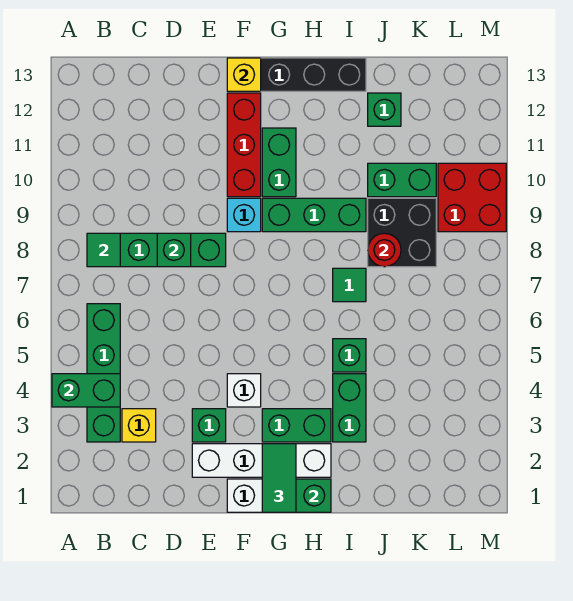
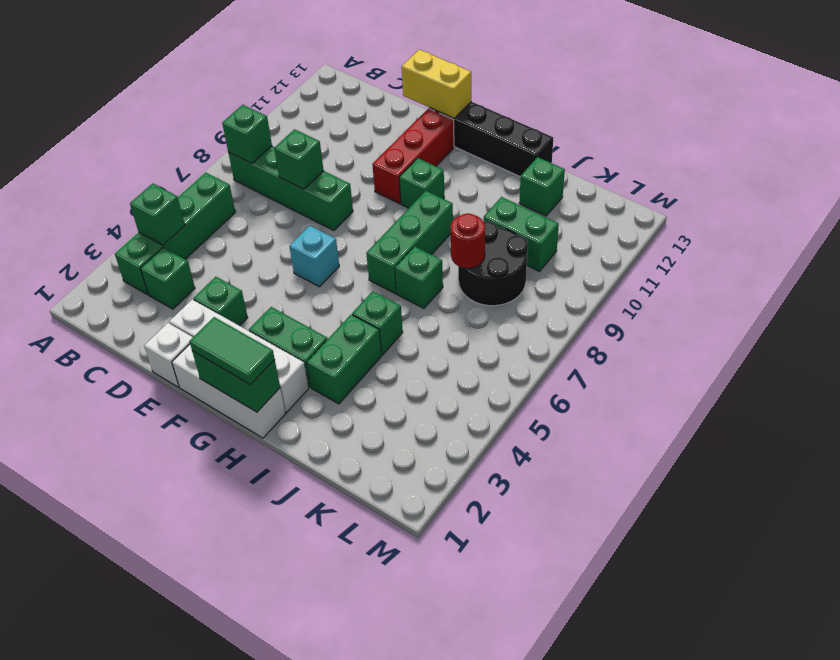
green brick A4:B4 level 2 -> green brick B4 level 2
green tile B8 level 2 -> green brick B8 level 2
yellow brick C3 level 1 -> green brick C3 level 1
white brick F4 level 1 -> white brick E1 level 1
cyan brick F9 level 1 -> cyan brick F6 level 1
yellow brick F13 level 2 -> yellow brick E13:F13 level 2
green tile G1:G2 level 3 -> green tile G1:H1 level 3
green brick G9:I9 level 1 -> green brick H7:H9 level 1
green brick G10:G11 level 1 -> green brick G10 level 1
green tile I7 level 1 -> green brick I7 level 1
black brick J8:K9 level 1 -> black round brick J8:K9 level 1
red brick L9:M10 level 1 -> none

